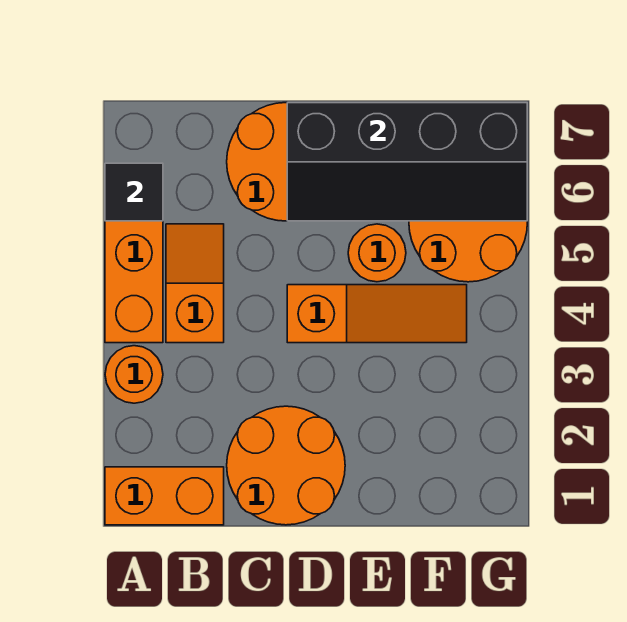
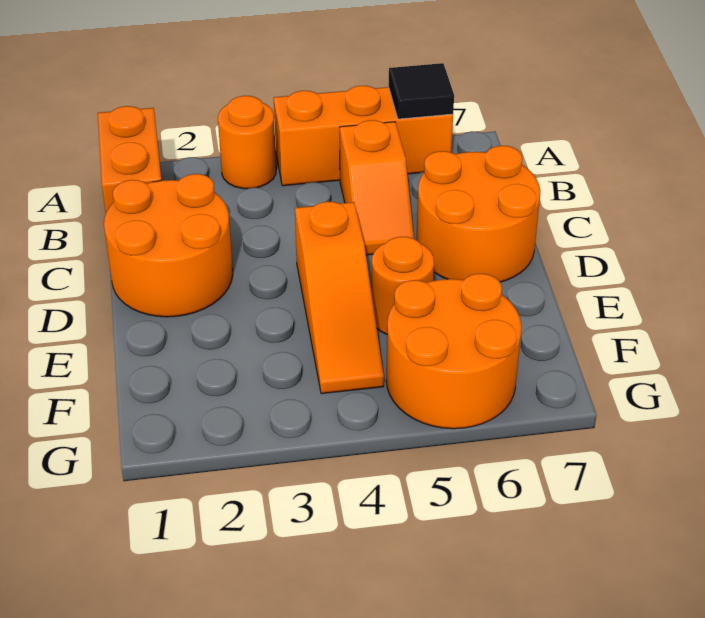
orange slope B4:B5 level 1 top 4 -> orange slope B5:C5 level 1 top B
black slope D6:G7 level 2 top 7 -> none

